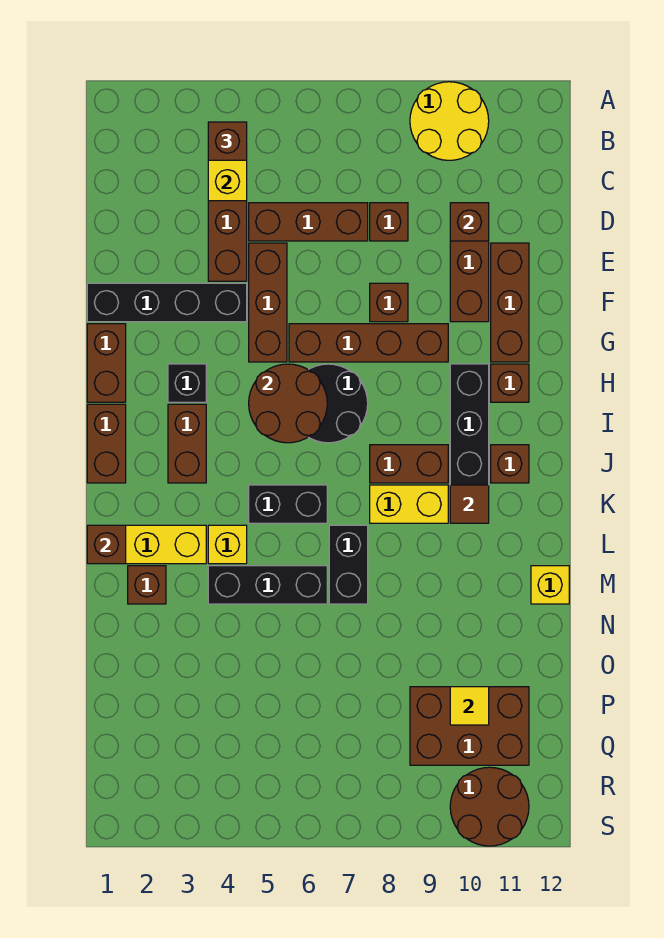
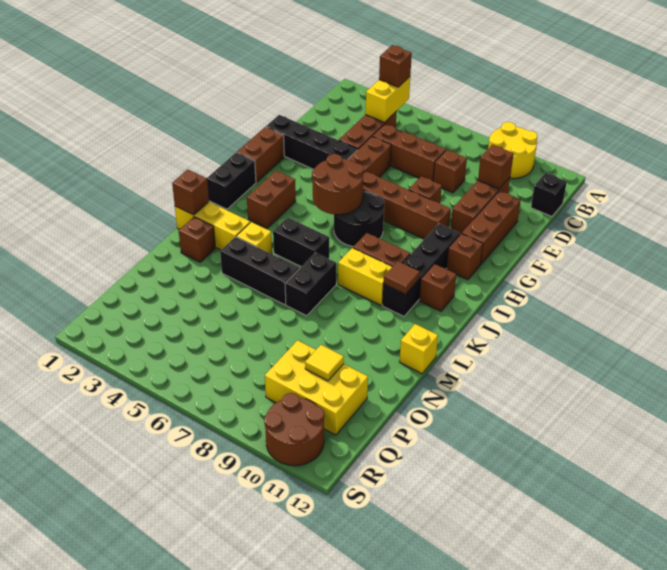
black brick H3 level 1 -> black brick C12 level 1
brown brick I1:J1 level 1 -> black brick I1:J1 level 1
brown brick P9:Q11 level 1 -> yellow brick P9:Q11 level 1

